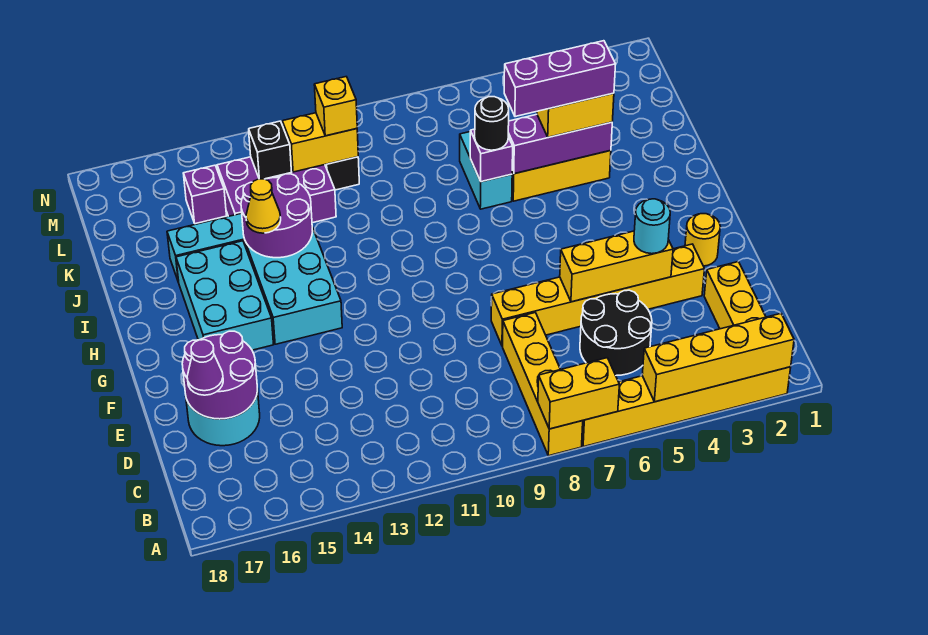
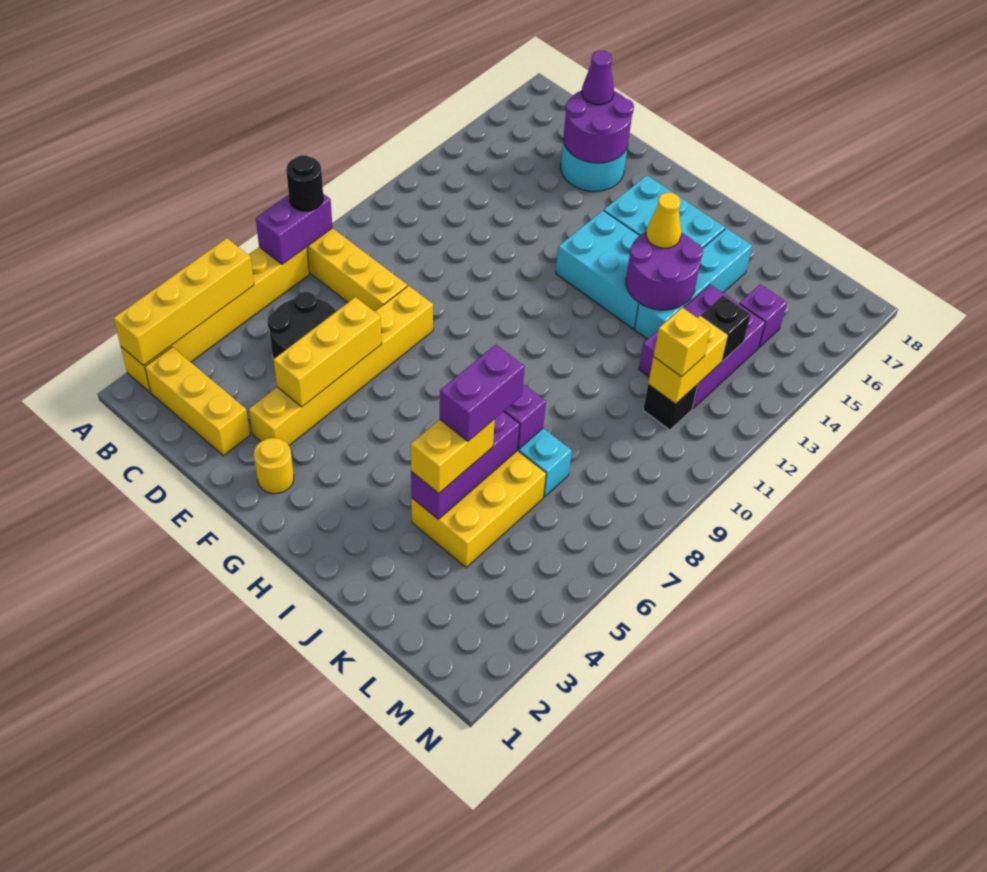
yellow brick A7:A8 level 2 -> purple brick A7:A8 level 2
cyan round brick E4 level 3 -> none
purple brick J4:J6 level 4 -> purple brick J5:J6 level 4
black round brick J7 level 3 -> black round brick A8 level 3

